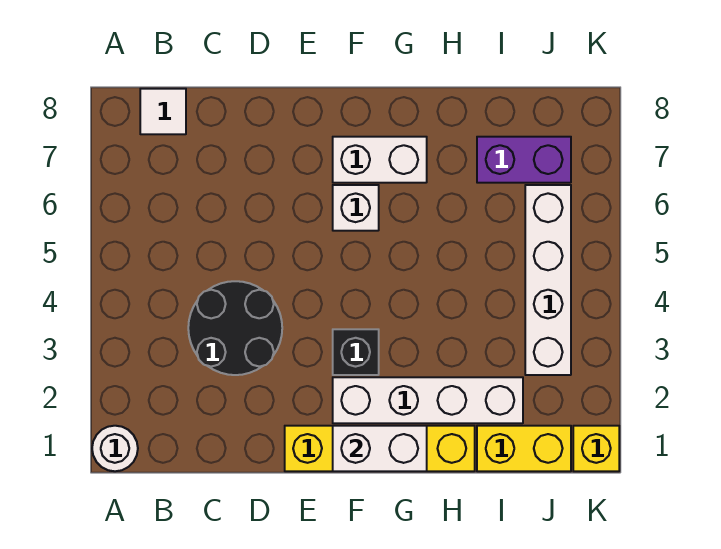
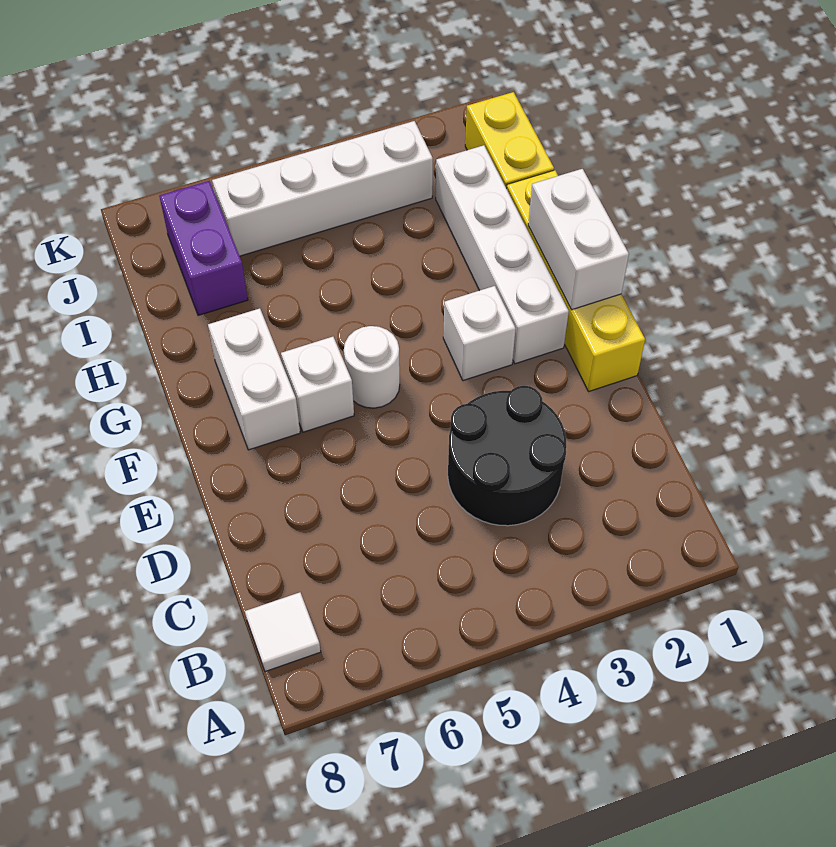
white round brick A1 level 1 -> white round brick F5 level 1
black brick F3 level 1 -> white brick F3 level 1
yellow brick K1 level 1 -> none

